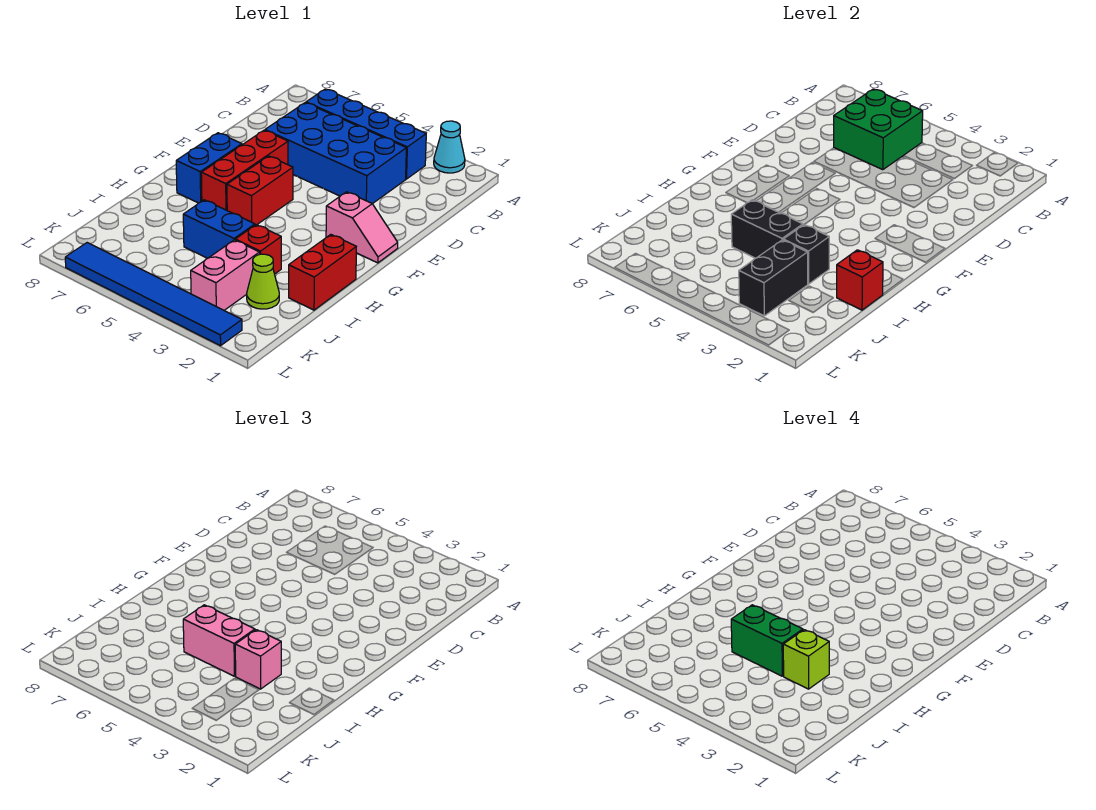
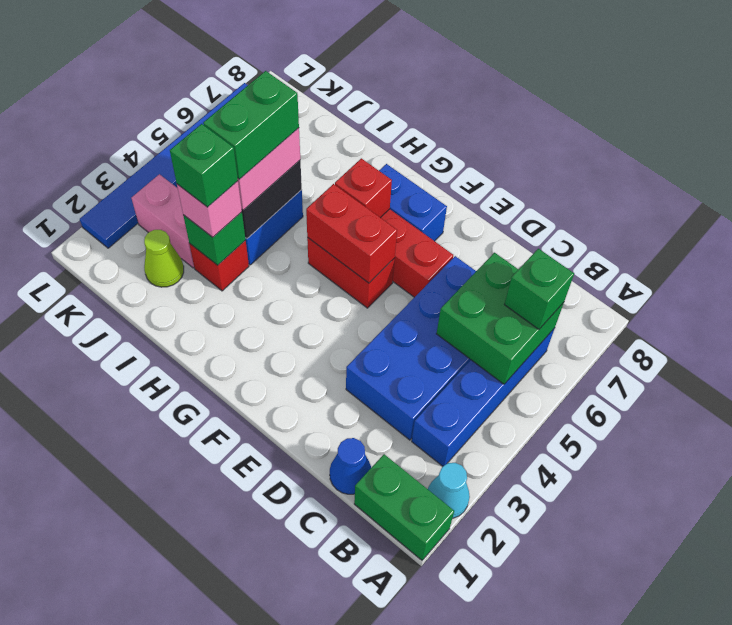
none -> green brick A1:B1 level 1
none -> green brick B6 level 3
none -> blue cone C1 level 1
pink slope F1:F2 level 1 top 2 -> none
red brick H1:I1 level 1 -> red brick F5:G5 level 2
red brick I1 level 2 -> red brick G6 level 2
black brick I3 level 2 -> green brick I3 level 2
lime brick I3 level 4 -> green brick I3 level 4
black brick J3:K3 level 2 -> none

